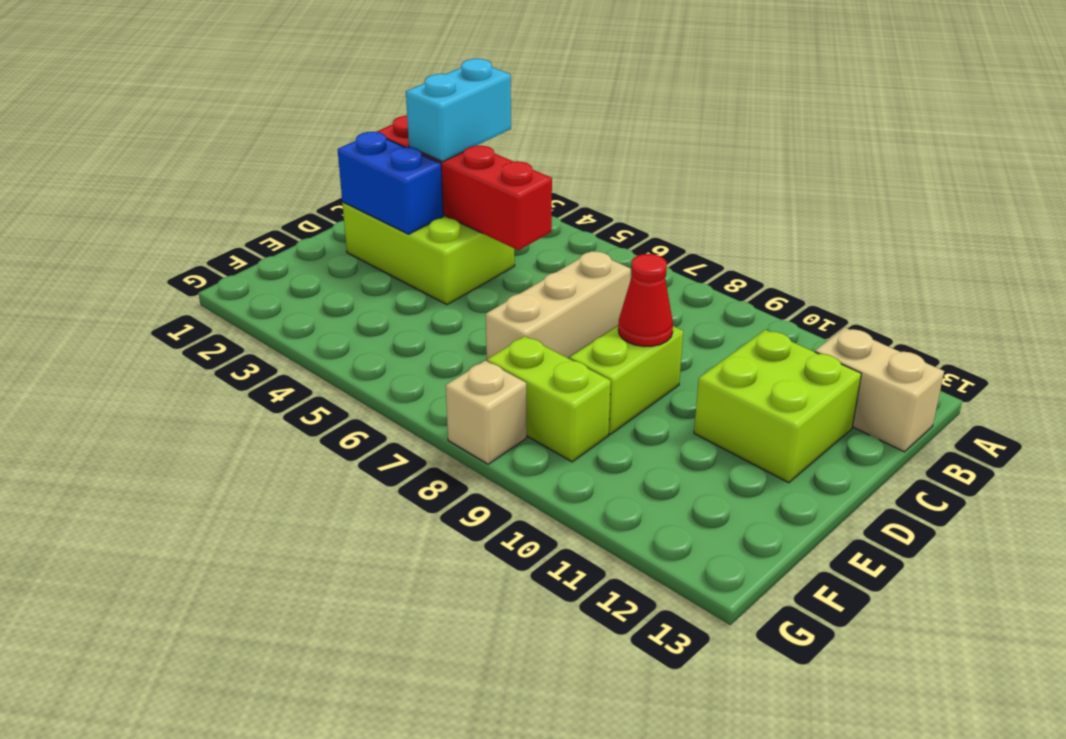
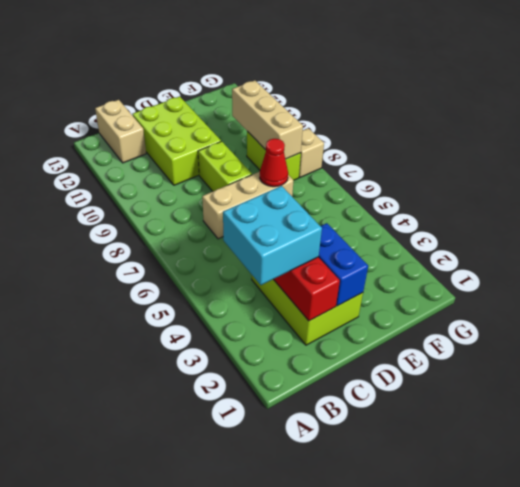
cyan brick B3:C3 level 3 -> cyan brick B3:C4 level 3
lime brick C11:D12 level 1 -> lime brick C10:D12 level 1
lime brick D9:E9 level 1 -> lime brick D8:D9 level 1
red cone D9 level 2 -> red cone E7 level 2
none -> tan brick F8:F10 level 2

